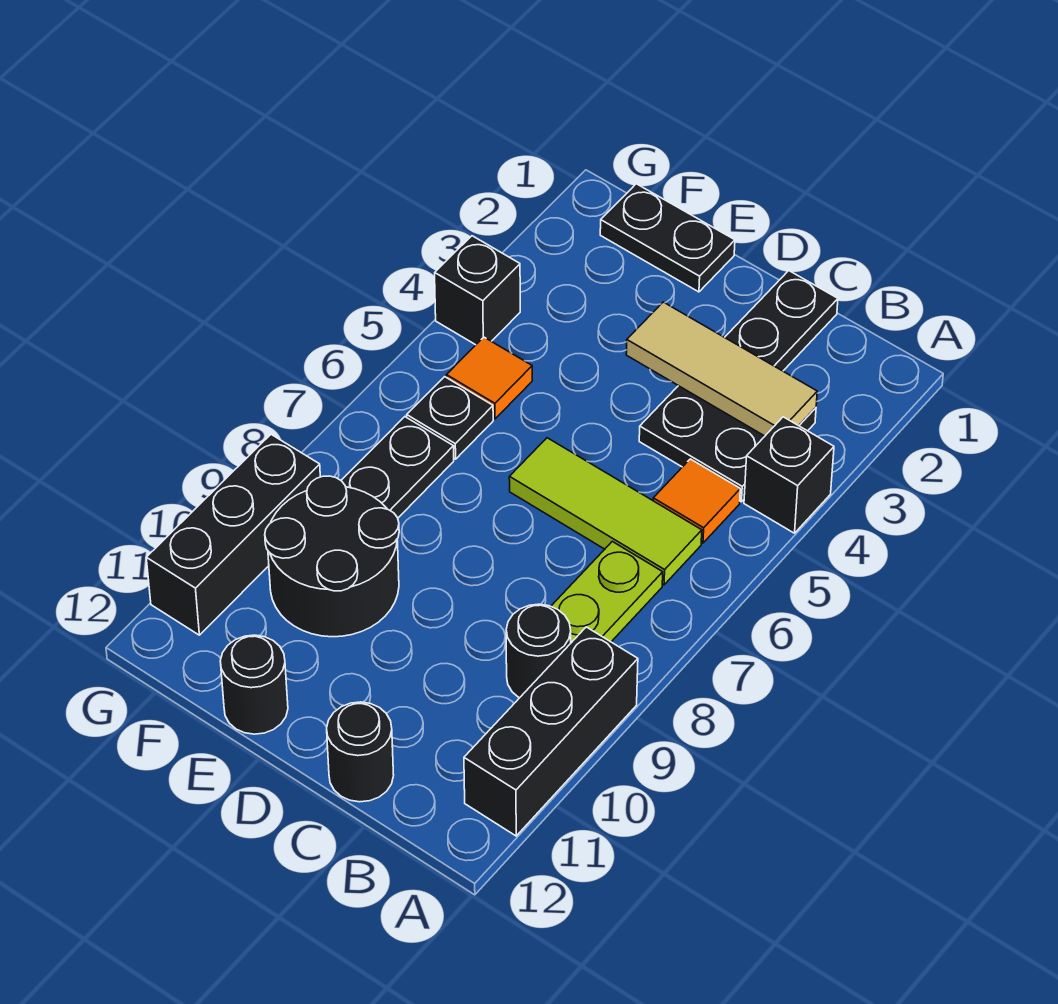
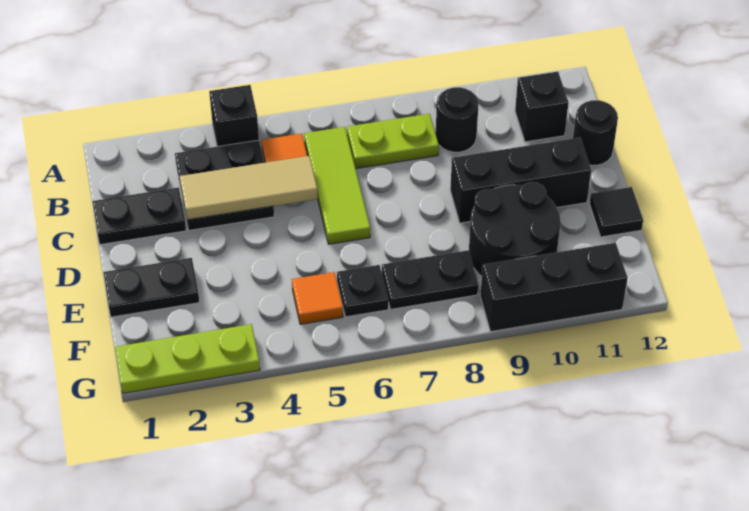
black brick A9:A11 level 1 -> black brick D9:D11 level 1
tan tile B3:D3 level 2 -> tan tile C3:C5 level 2
black plate E1:F1 level 1 -> black plate E1:E2 level 1
black round brick E12 level 1 -> black tile E12 level 1
none -> lime plate G1:G3 level 1
black brick G4 level 1 -> black brick B11 level 1

